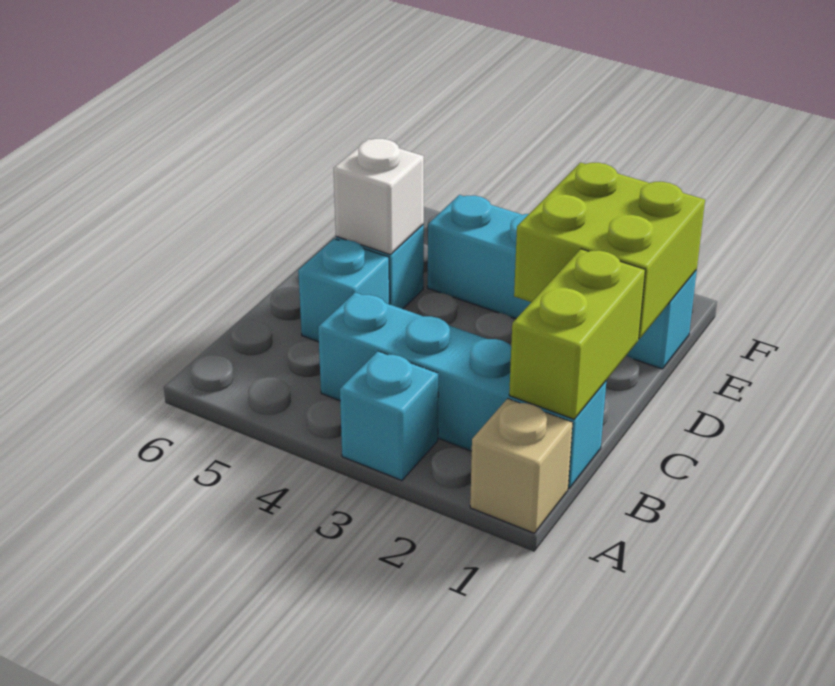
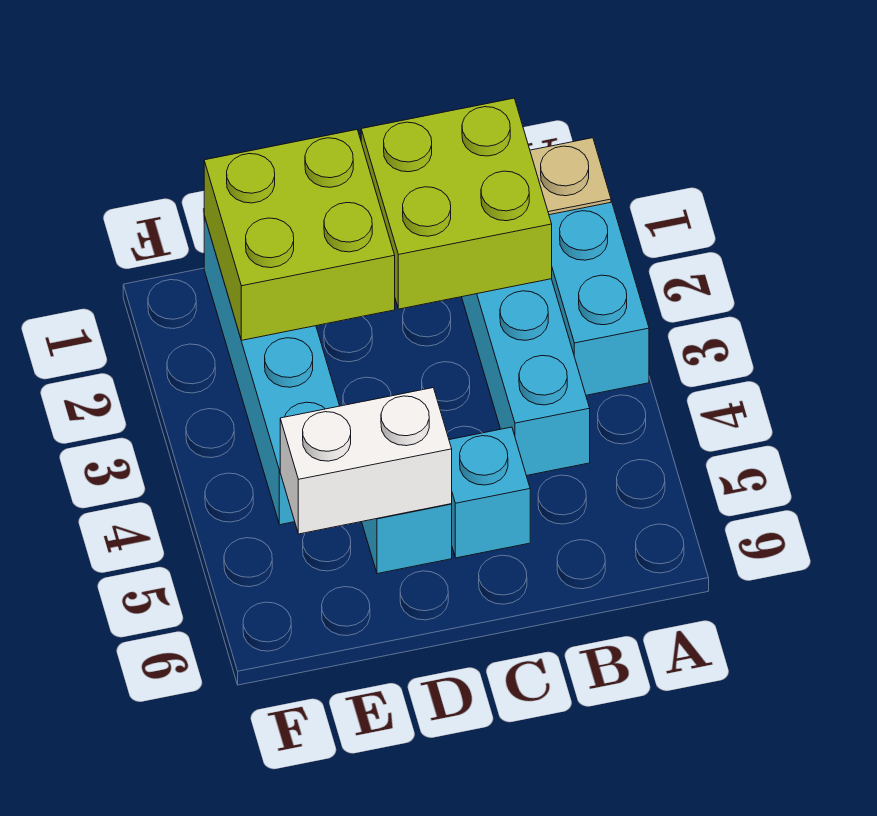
cyan brick A3 level 1 -> cyan brick A2:A3 level 1
lime brick B1:C1 level 2 -> lime brick B1:C2 level 2
white brick D5 level 2 -> white brick D5:E5 level 2

